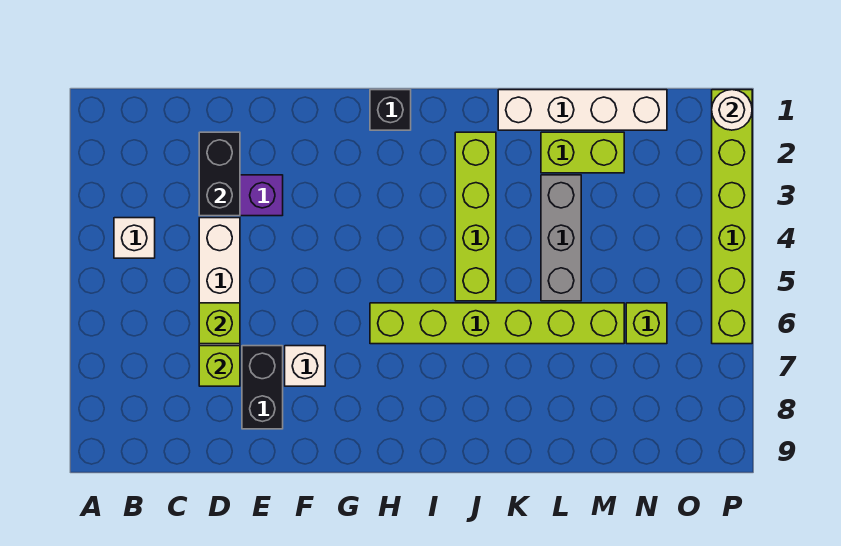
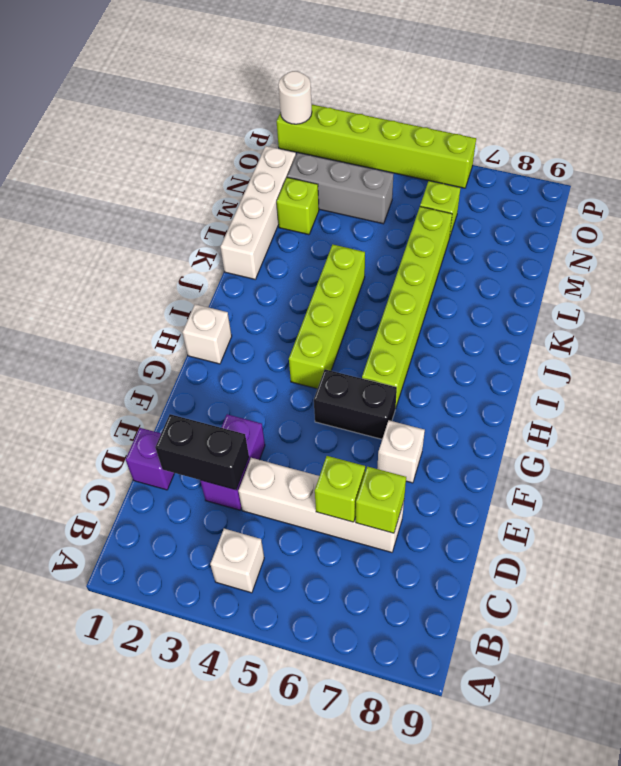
none -> purple brick D1 level 1
black brick E7:E8 level 1 -> black brick G5:G6 level 1
black brick H1 level 1 -> white brick H1 level 1
lime brick J2:J5 level 1 -> lime brick H4:K4 level 1
lime brick L2:M2 level 1 -> lime brick M2 level 1
grey brick L3:L5 level 1 -> grey brick N2:N4 level 1

